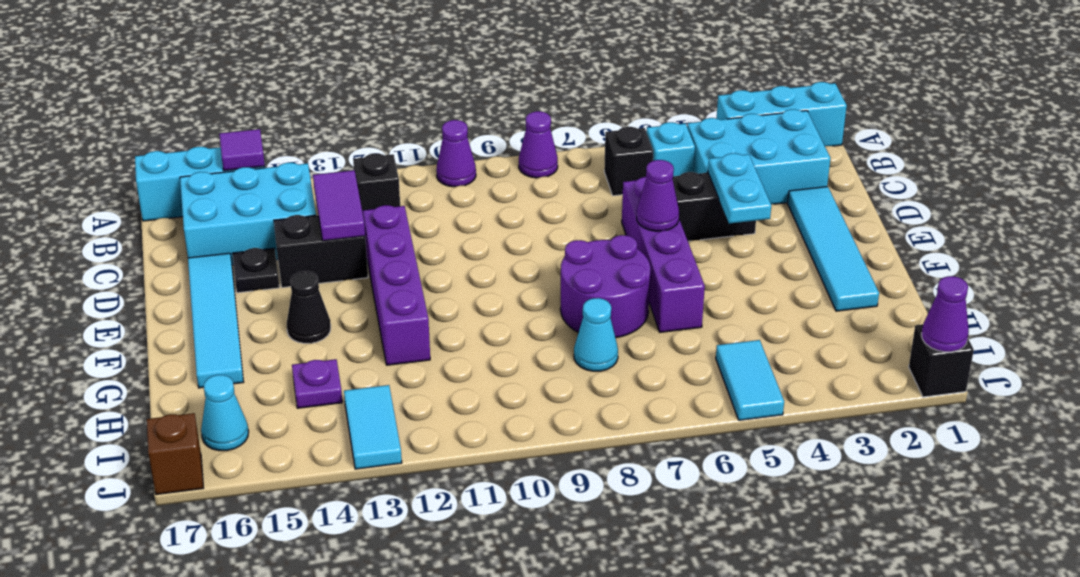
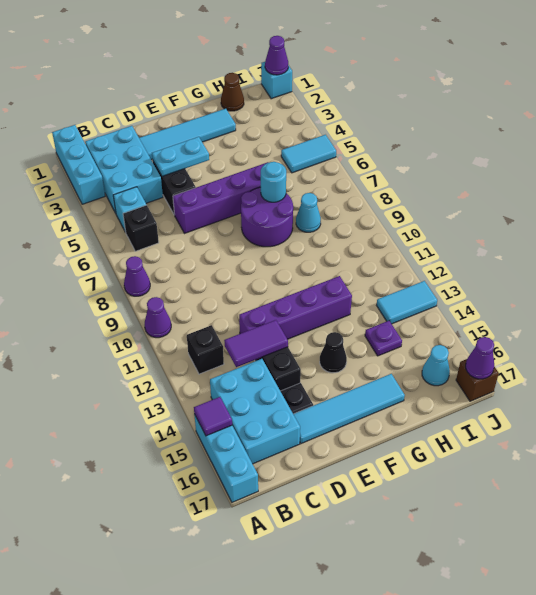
purple cone E6 level 2 -> purple cone J17 level 2
none -> cyan round brick G7 level 2
none -> brown cone H1 level 1
black brick J1 level 1 -> cyan brick J1 level 1

